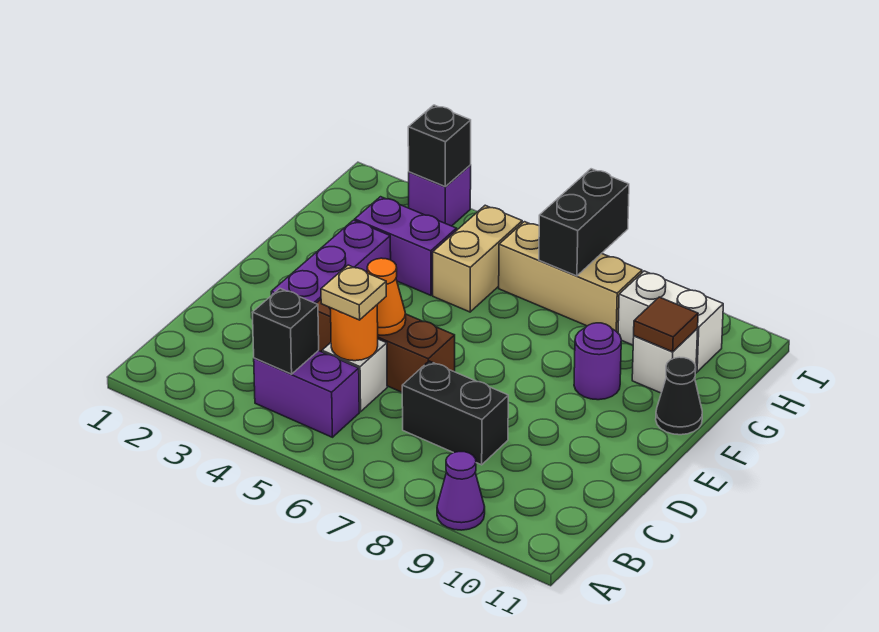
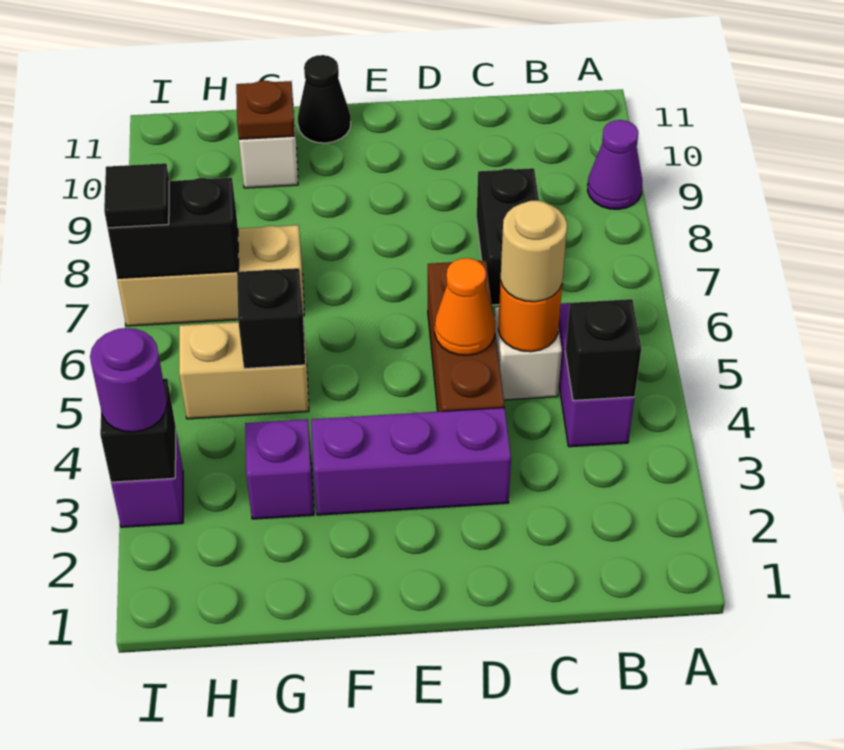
tan plate C5 level 3 -> tan round brick C5 level 3
purple round brick F9 level 1 -> purple round brick I3 level 3
purple brick G3:G4 level 1 -> purple brick G3 level 1
none -> black brick G5 level 2
brown tile G10 level 2 -> brown plate G10 level 2
tan brick H6:H8 level 1 -> tan brick G7:I7 level 1
white brick H9:H10 level 1 -> none
none -> black tile I7 level 3

